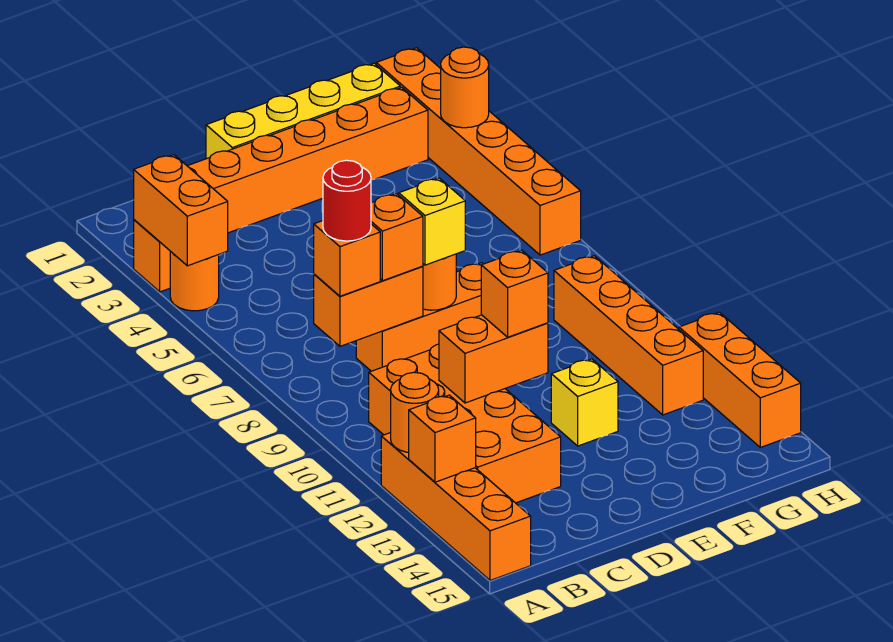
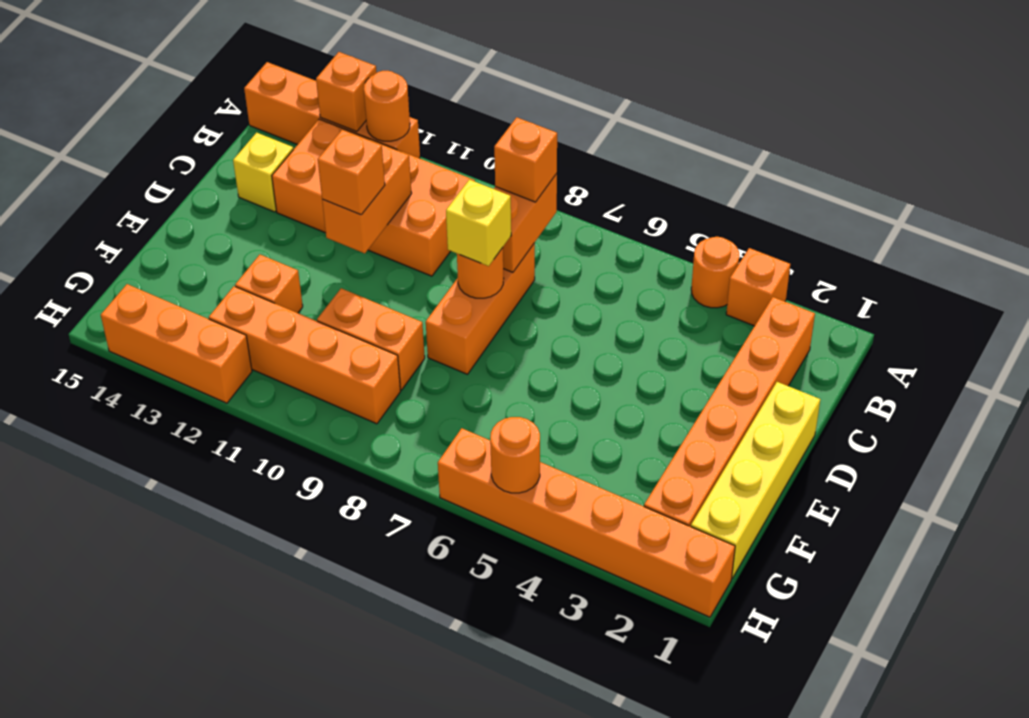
orange brick A3:A4 level 2 -> orange brick F9:F10 level 1
red round brick B8 level 4 -> none
orange brick C8 level 3 -> orange brick F12 level 1
yellow brick E12 level 1 -> yellow brick C14 level 1
orange round brick H3 level 2 -> orange round brick H5 level 2

